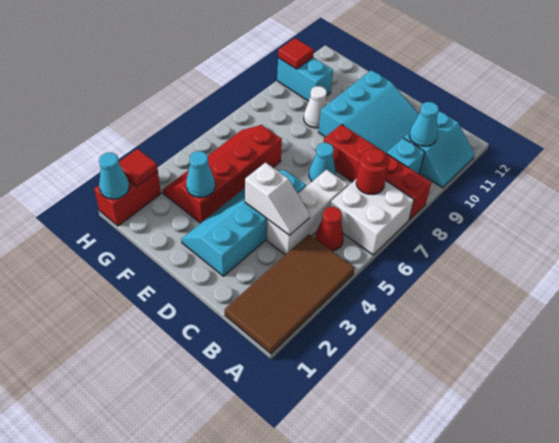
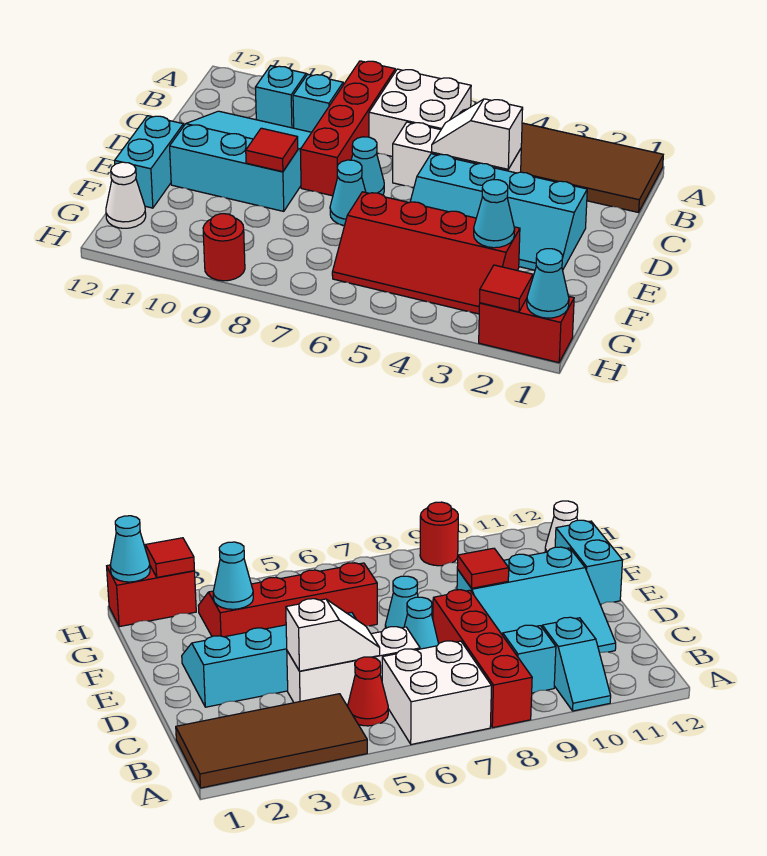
cyan slope A10:B11 level 1 top B -> cyan slope A10:B10 level 1 top B
red round brick B7 level 2 -> red round brick H9 level 1
cyan cone B10 level 2 -> cyan cone E7 level 1
white slope C4:D4 level 2 top D -> white slope C4:C5 level 2 top 4
white cone F9 level 1 -> white cone G12 level 1
cyan brick G10:H10 level 1 -> cyan brick E12:F12 level 1
red tile H10 level 2 -> red tile E9 level 2

